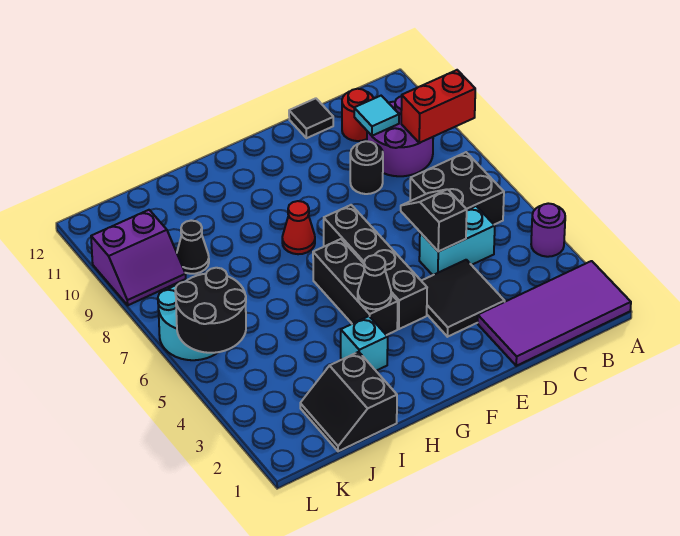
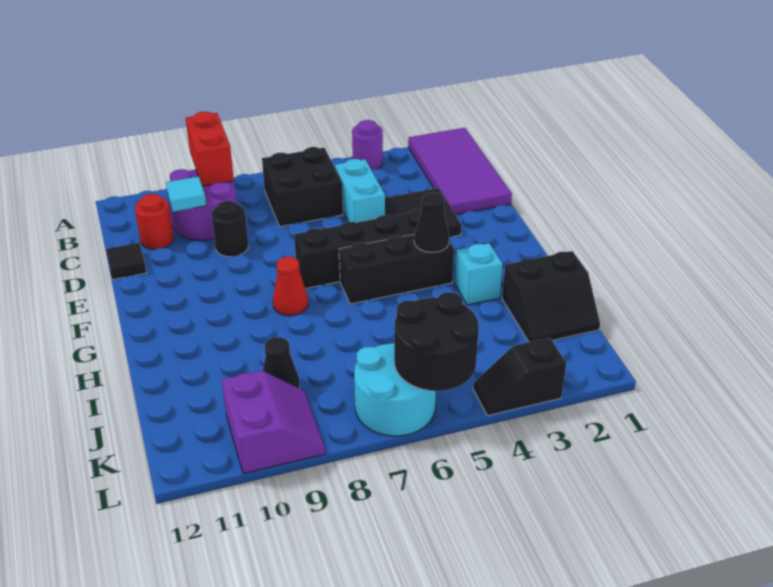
black slope D5:D6 level 2 top 5 -> black slope L3:L4 level 1 top 3

